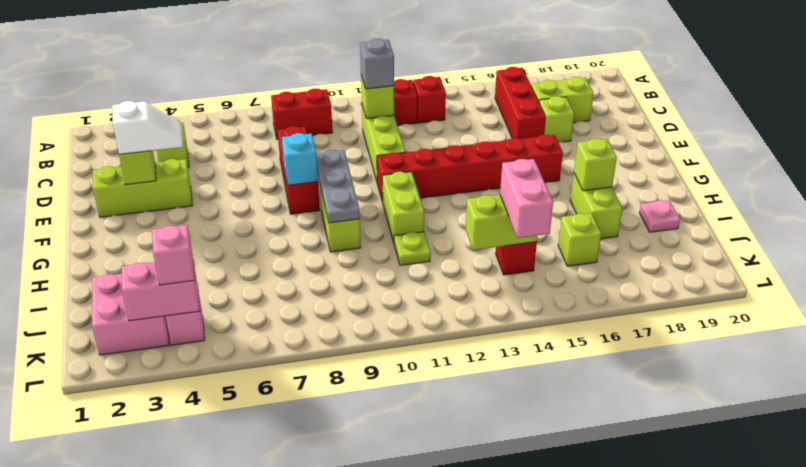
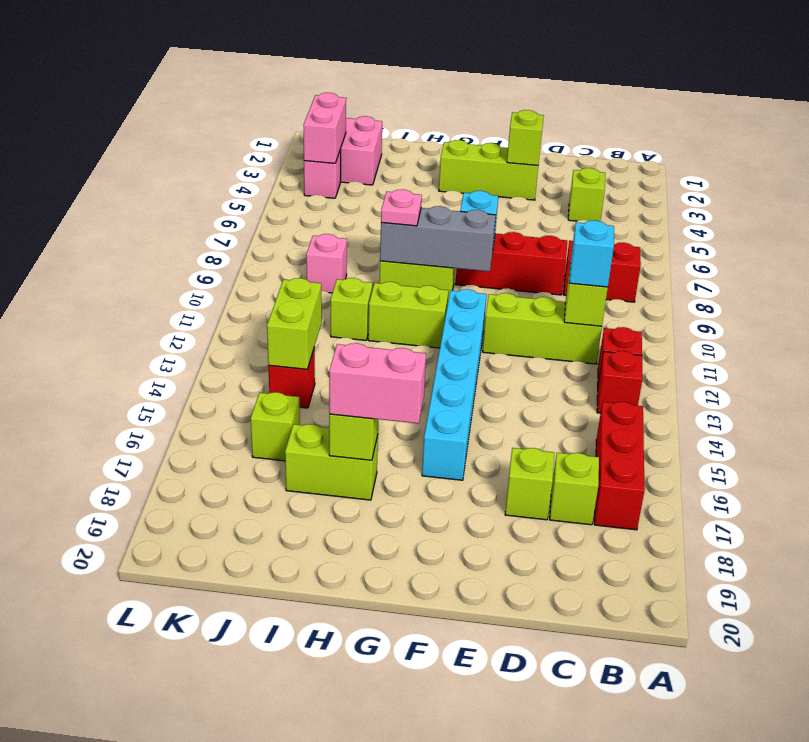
red brick B8:B9 level 1 -> red brick B8:C8 level 1
red brick B16:D16 level 1 -> red brick B15:B17 level 1
grey brick C11 level 3 -> cyan brick C11 level 3
lime brick C17:C18 level 1 -> lime brick C17 level 1
lime brick E2:E4 level 1 -> lime brick E3:G3 level 1
white slope E3:E4 level 3 top 3 -> none
grey plate F9:H9 level 2 -> grey brick F9:H9 level 2
red brick F11:F16 level 1 -> cyan brick F11:F16 level 1
lime plate I11 level 1 -> lime brick I11 level 1
pink plate I19 level 1 -> pink plate H9 level 3
pink brick J14:K14 level 3 -> pink brick G17:H17 level 3
pink brick K4 level 3 -> pink brick J9 level 1

